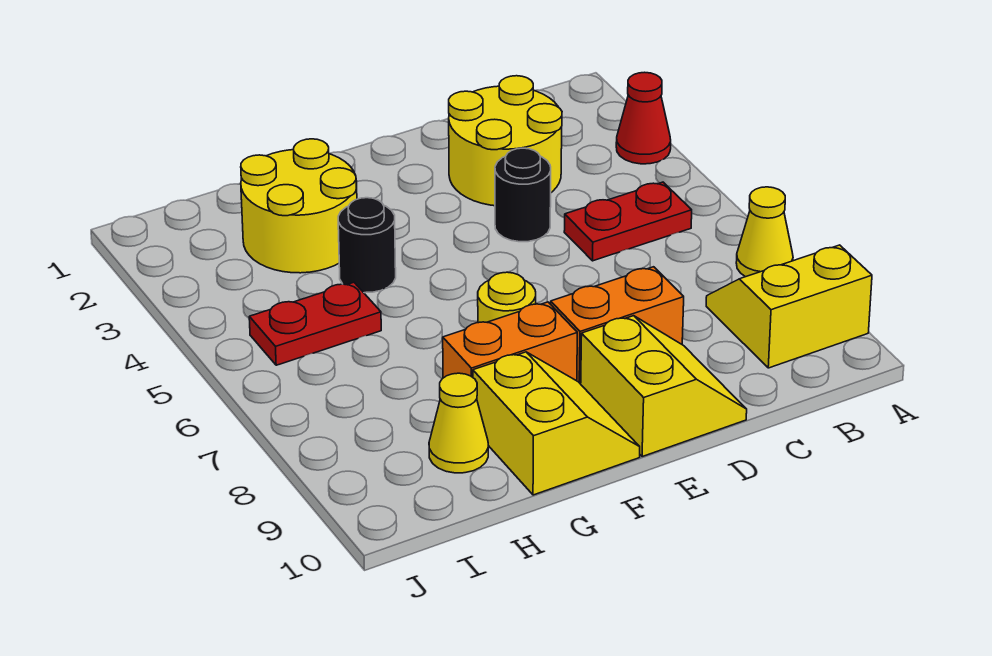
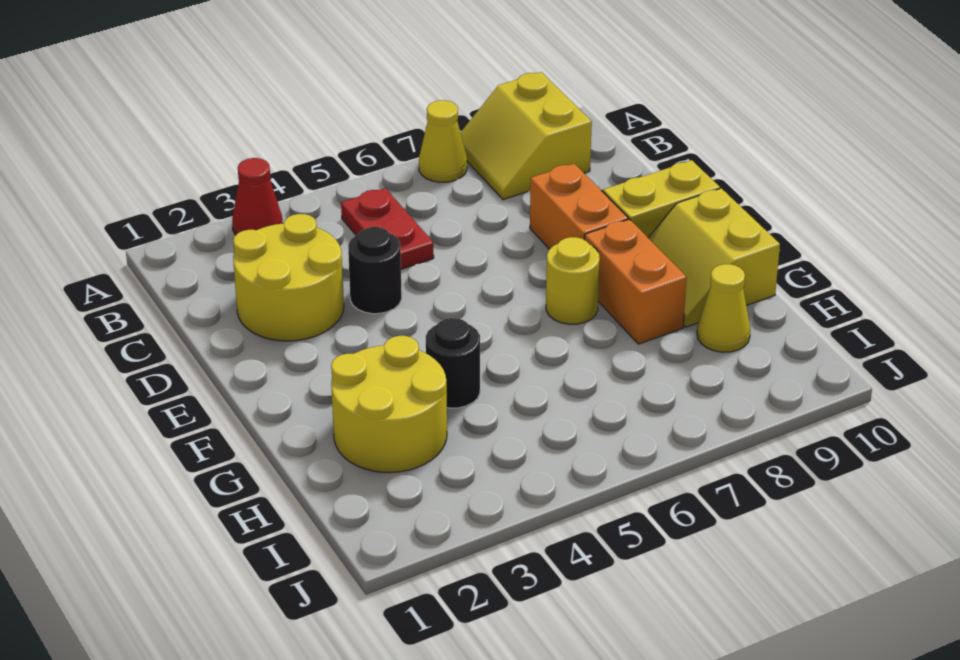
yellow slope F9:G10 level 1 top G -> yellow slope F9:G10 level 1 top 10
red plate H5:I5 level 1 -> none

